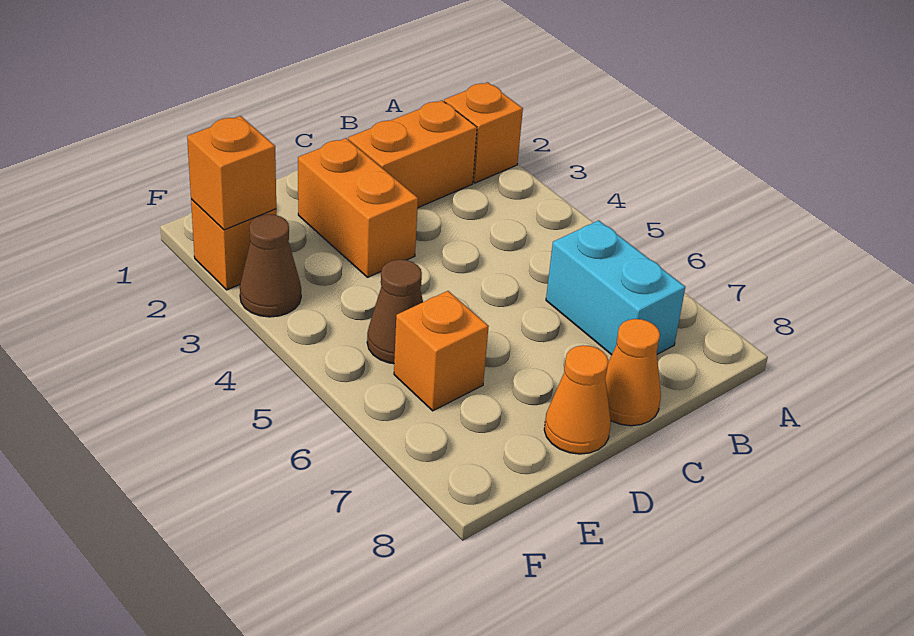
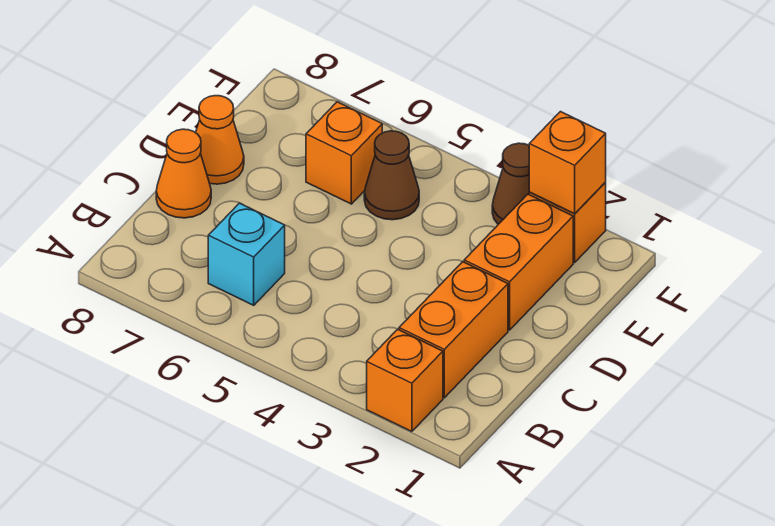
cyan brick B6:B7 level 1 -> cyan brick B6 level 1
orange brick D2:D3 level 1 -> orange brick D2:E2 level 1

